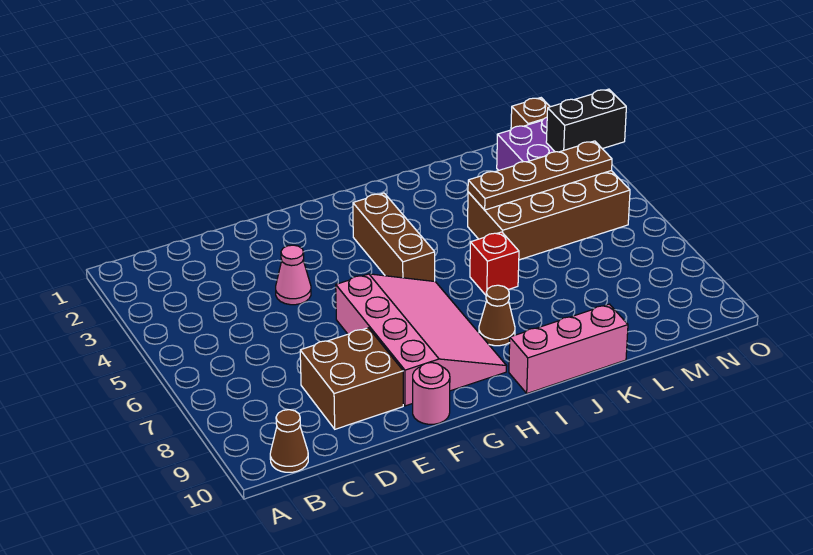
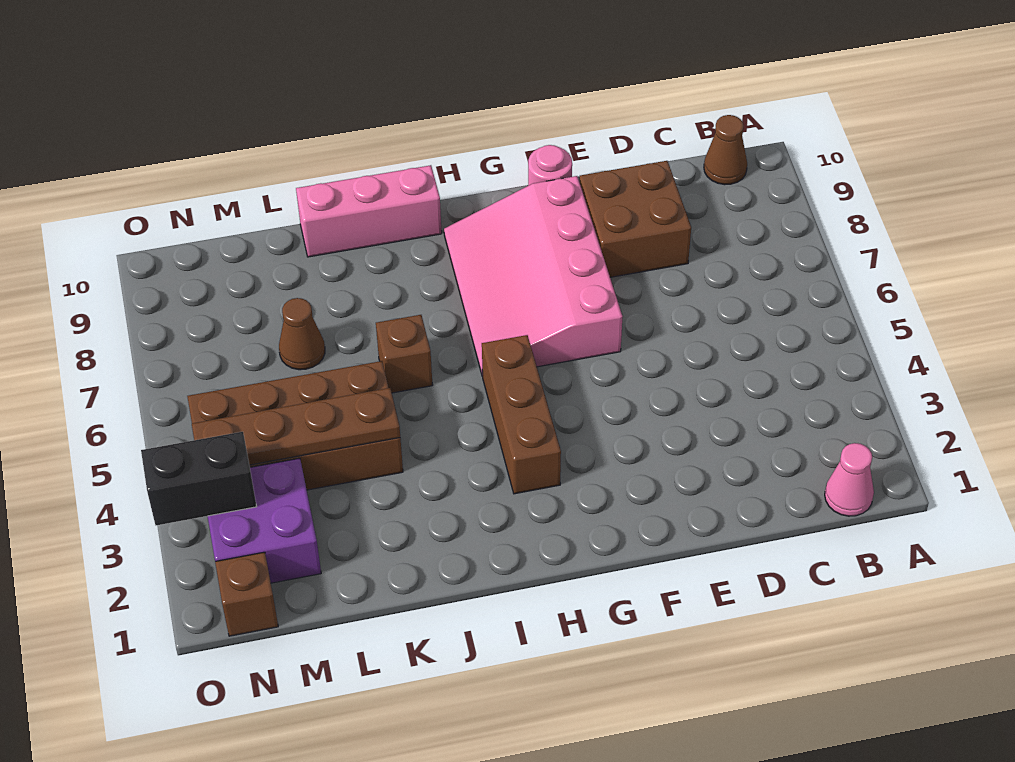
pink cone E4 level 1 -> pink cone B1 level 1
brown cone I8 level 1 -> brown cone L7 level 1
red brick J6 level 1 -> brown brick J6 level 1

